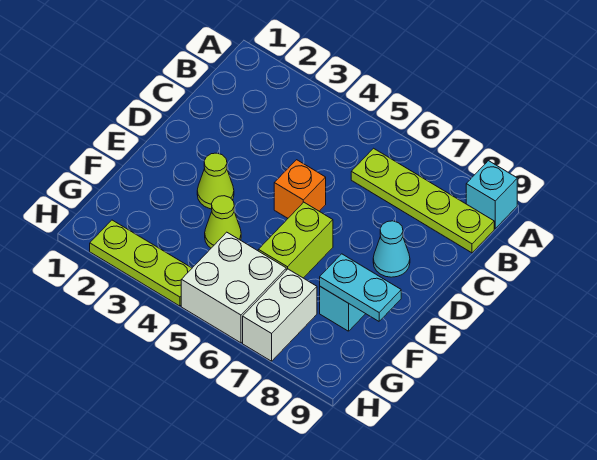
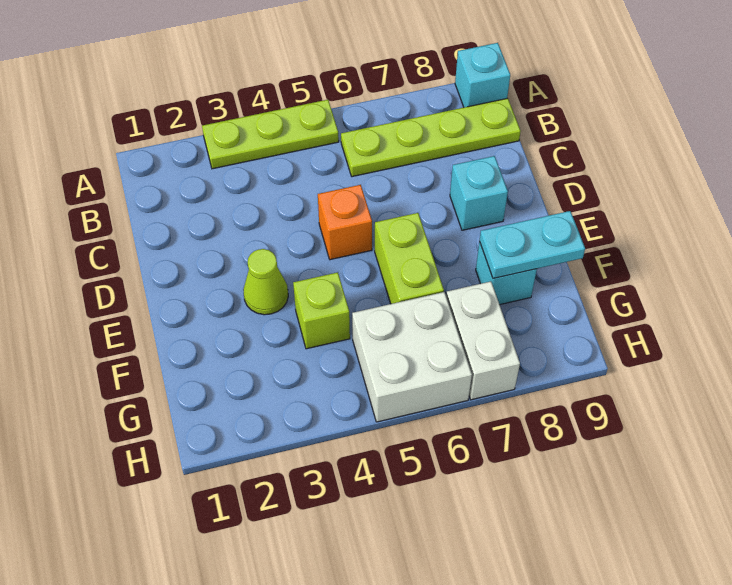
cyan cone D8 level 1 -> cyan brick D8 level 1
lime cone F4 level 1 -> lime brick F4 level 1
lime plate H2:H4 level 1 -> lime plate A3:A5 level 1

